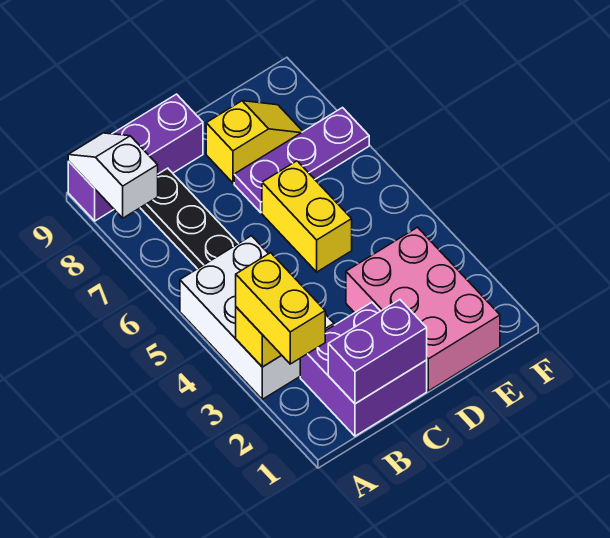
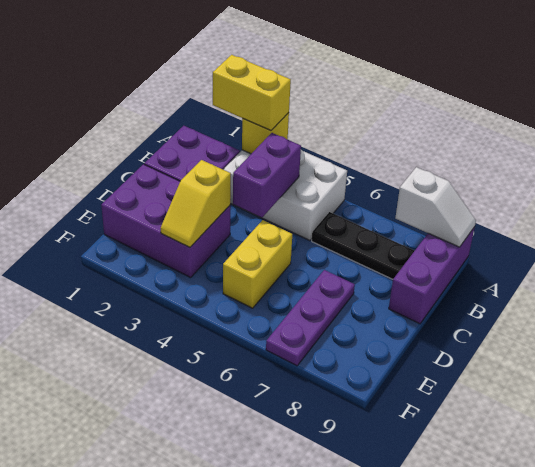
purple brick B1:C1 level 2 -> purple brick B4:C4 level 2
pink brick D1:E3 level 1 -> purple brick D1:E3 level 1
yellow brick D5:D6 level 1 -> yellow brick D5:E5 level 1
yellow slope D8:E8 level 1 top D -> yellow slope D3:E3 level 2 top D

